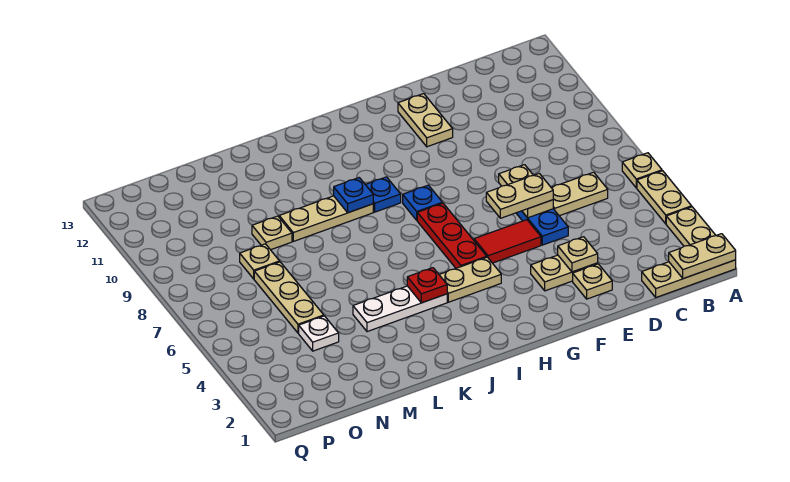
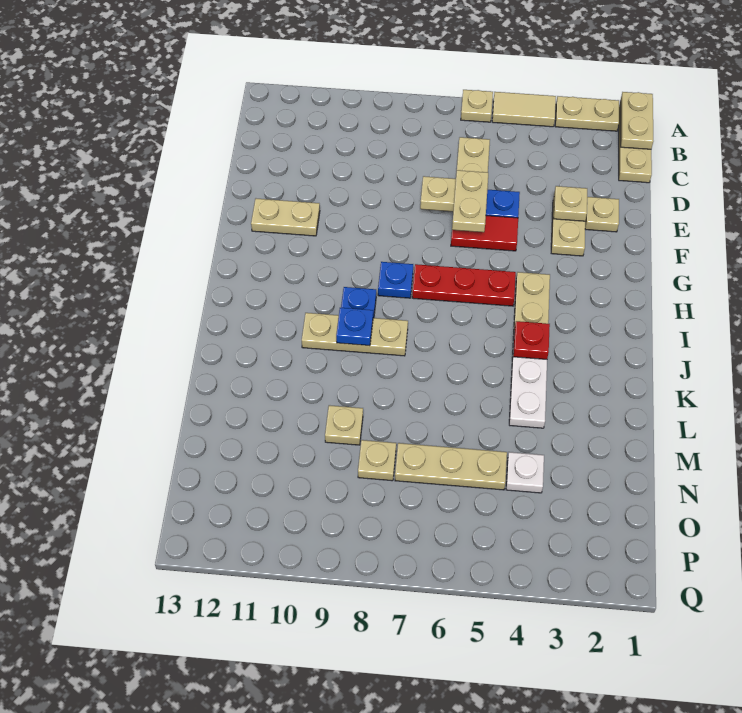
tan plate A4:A5 level 1 -> tan tile A4:A5 level 1
red tile F5:G5 level 1 -> red tile F5:F6 level 1
tan plate J9:L9 level 1 -> tan plate J8:J10 level 1

